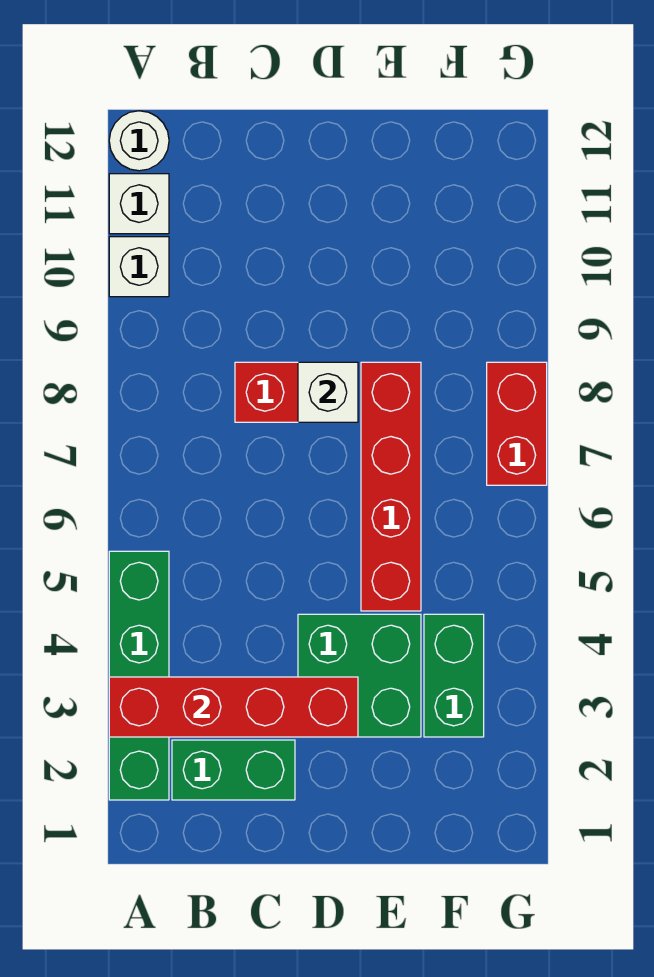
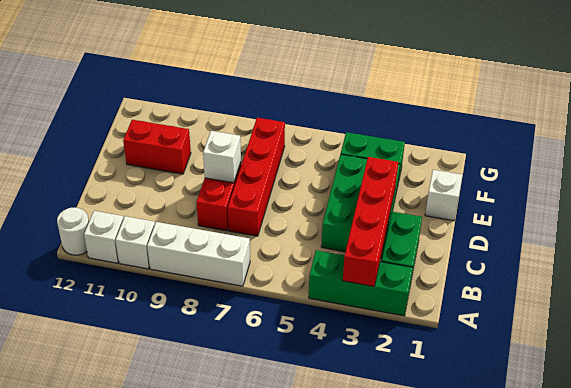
green brick A2:A5 level 1 -> green brick A2:A4 level 1
none -> white brick A7:A9 level 1
green brick D3:E4 level 1 -> green brick C3:E4 level 1
none -> white brick E1 level 1
red brick E5:E8 level 1 -> red brick C7:F7 level 1
red brick G7:G8 level 1 -> red brick E10:E11 level 1

